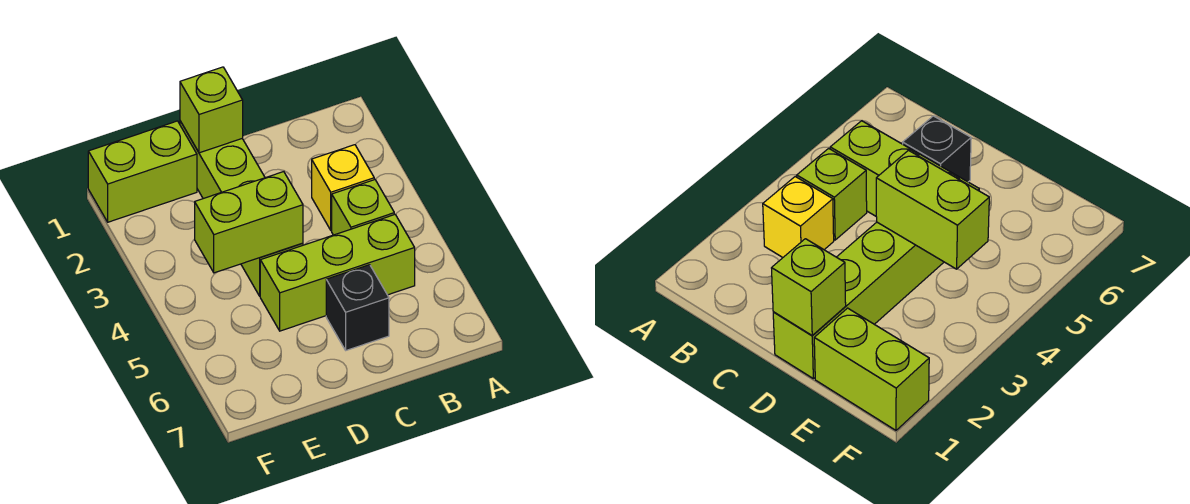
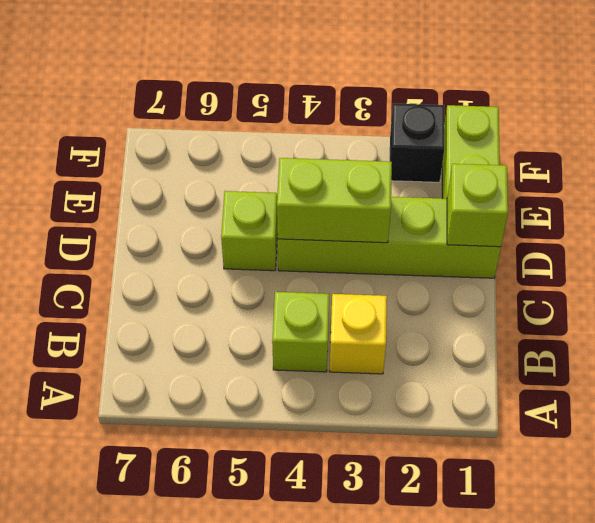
lime brick B5:D5 level 1 -> lime brick D5 level 1
black brick C6 level 1 -> black brick F2 level 1
lime brick D4:E4 level 2 -> lime brick D3:D4 level 2

